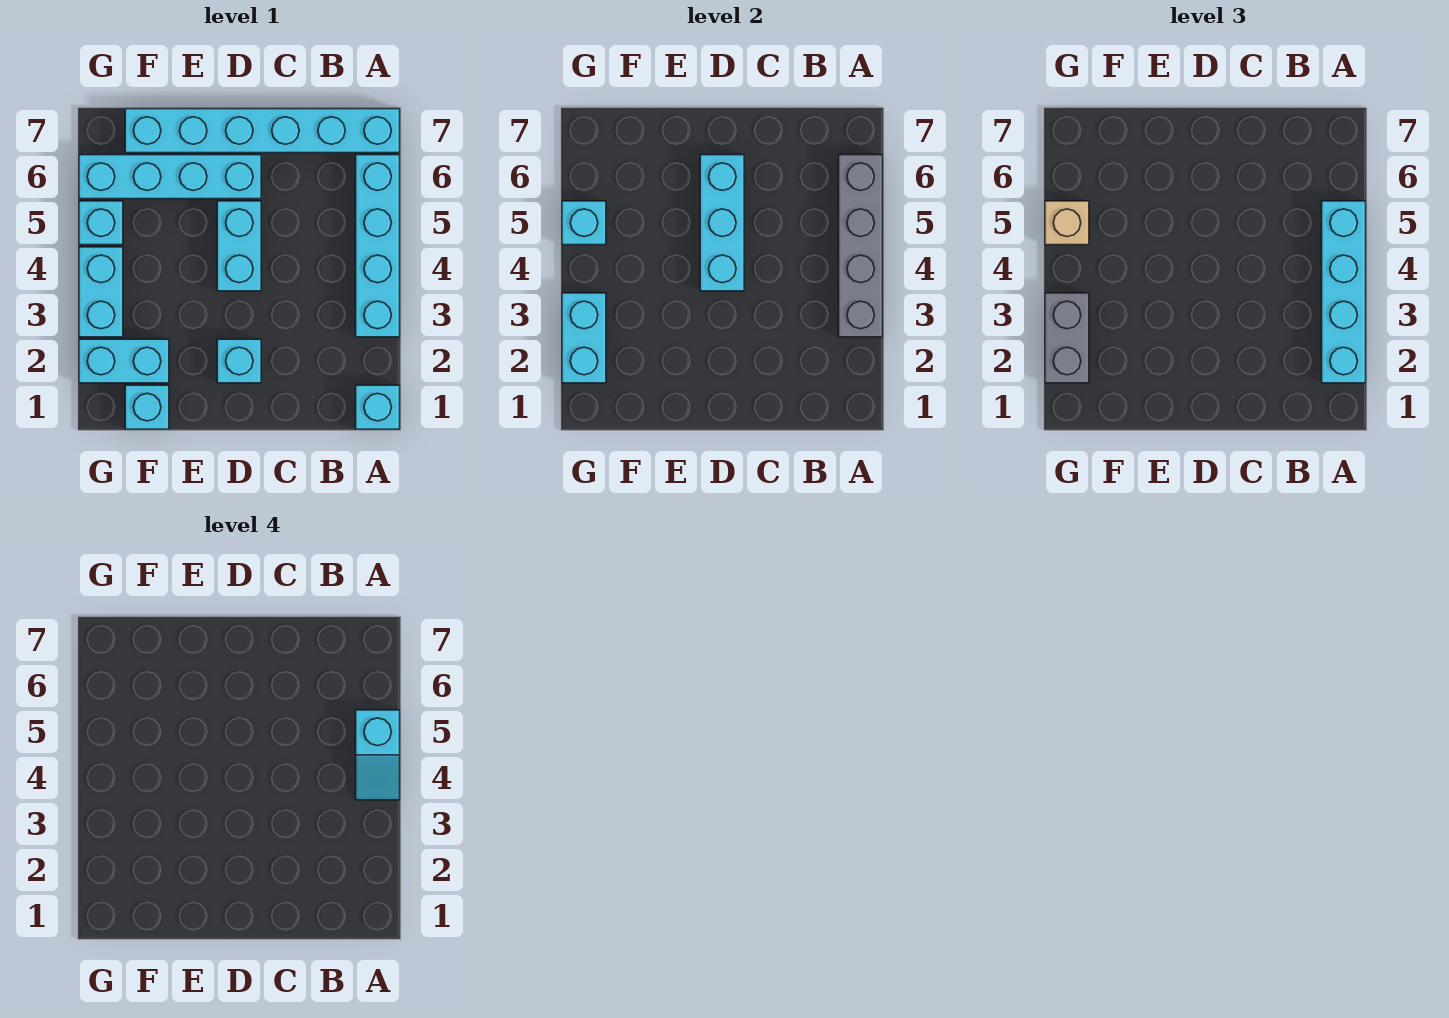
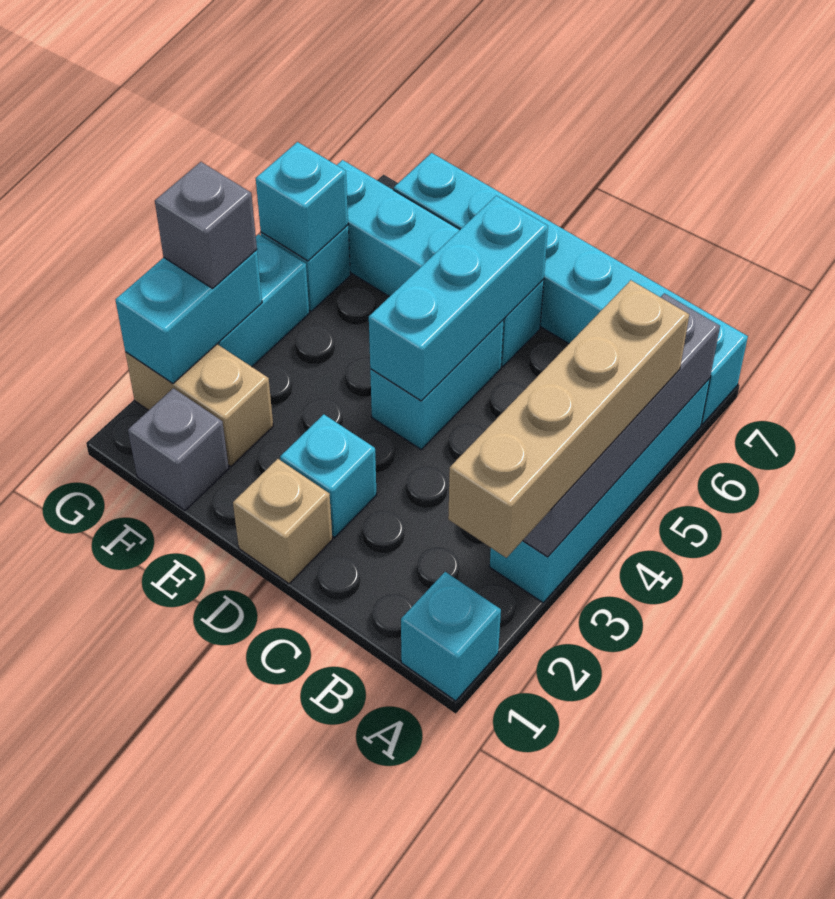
cyan brick A2:A5 level 3 -> tan brick A2:A5 level 3
cyan slope A4:A5 level 4 top 5 -> none
cyan brick F1 level 1 -> grey brick F1 level 1
cyan brick F2:G2 level 1 -> tan brick F2:G2 level 1
grey brick G2:G3 level 3 -> grey brick G3 level 3
tan brick G5 level 3 -> tan brick D1 level 1

